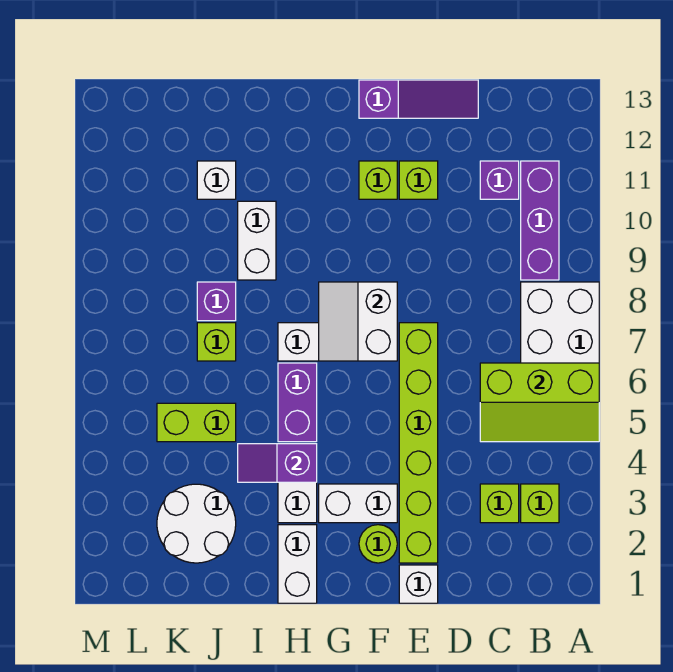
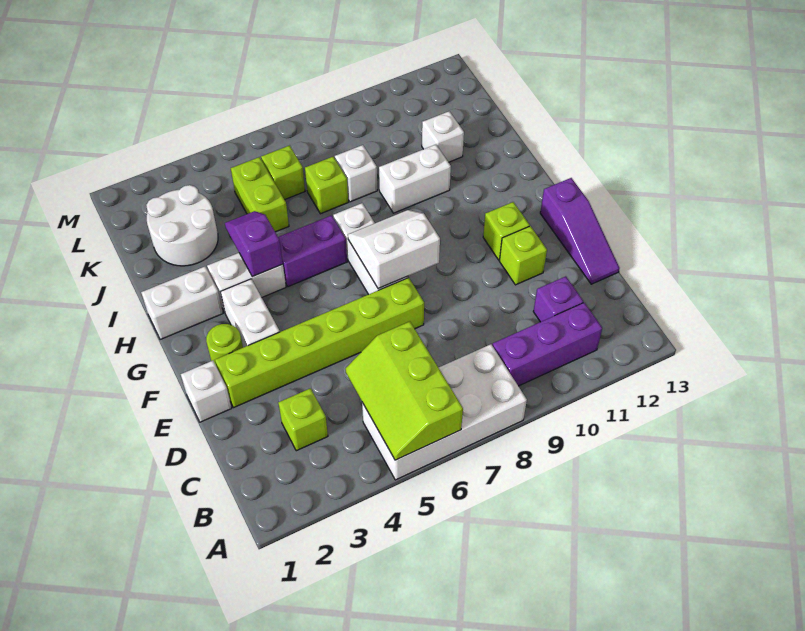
lime brick B3 level 1 -> lime brick K6 level 1
purple brick J8 level 1 -> white brick J8 level 1

